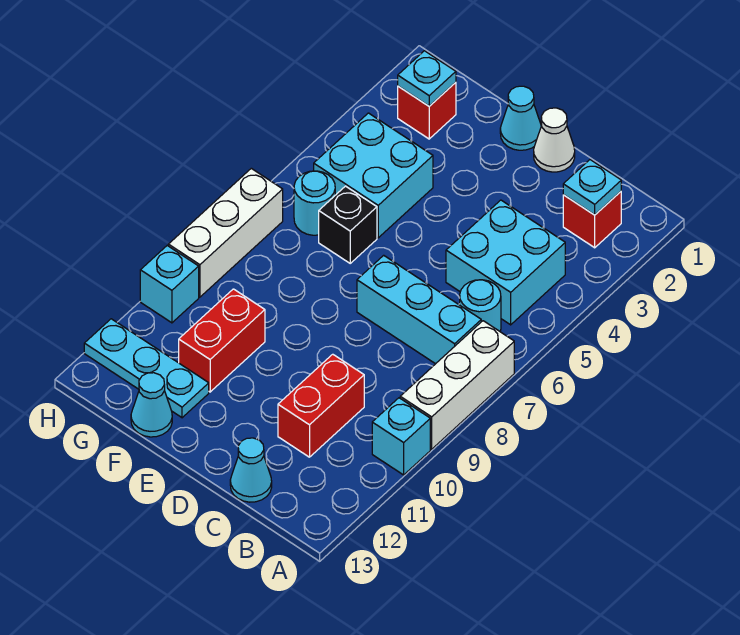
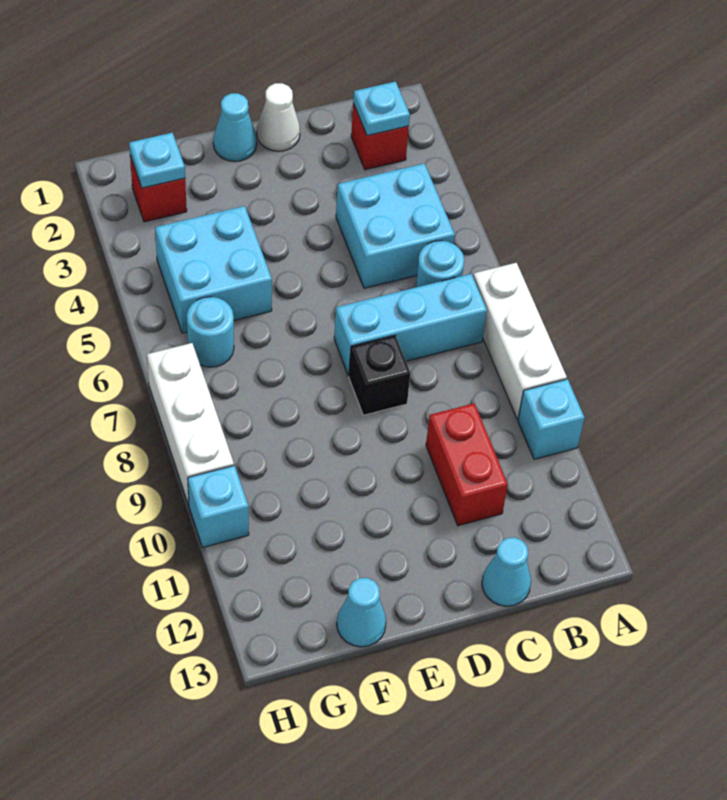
black brick F6 level 1 -> black brick D8 level 1
red brick F10:F11 level 1 -> none
cyan plate F12:H12 level 1 -> none

